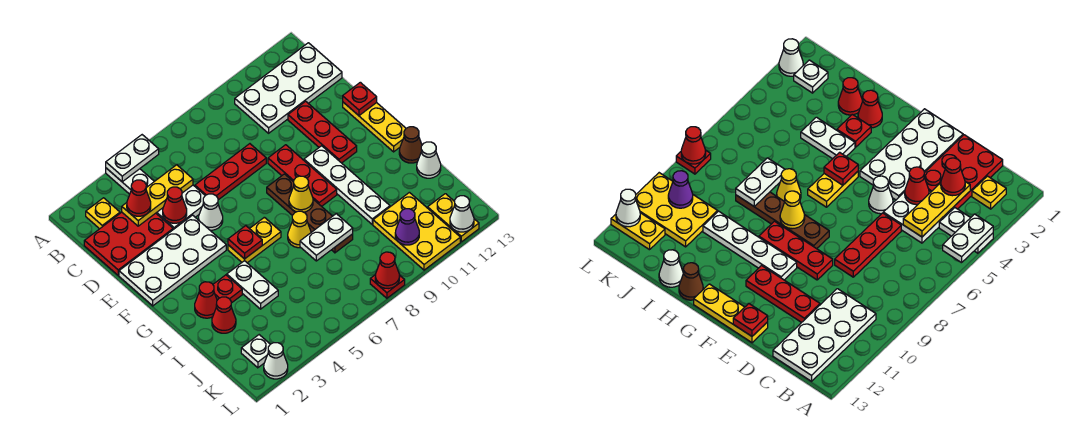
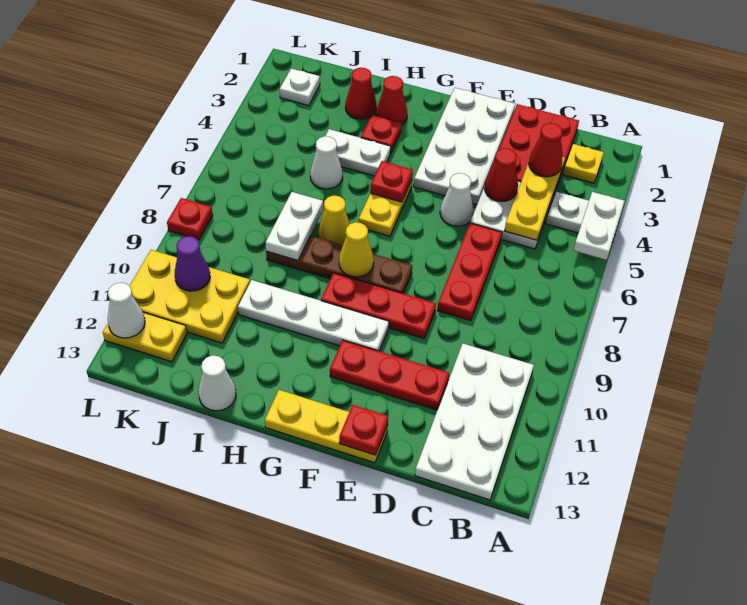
brown cone H13 level 1 -> none
white cone L2 level 1 -> white cone I5 level 1
red cone L8 level 2 -> none

